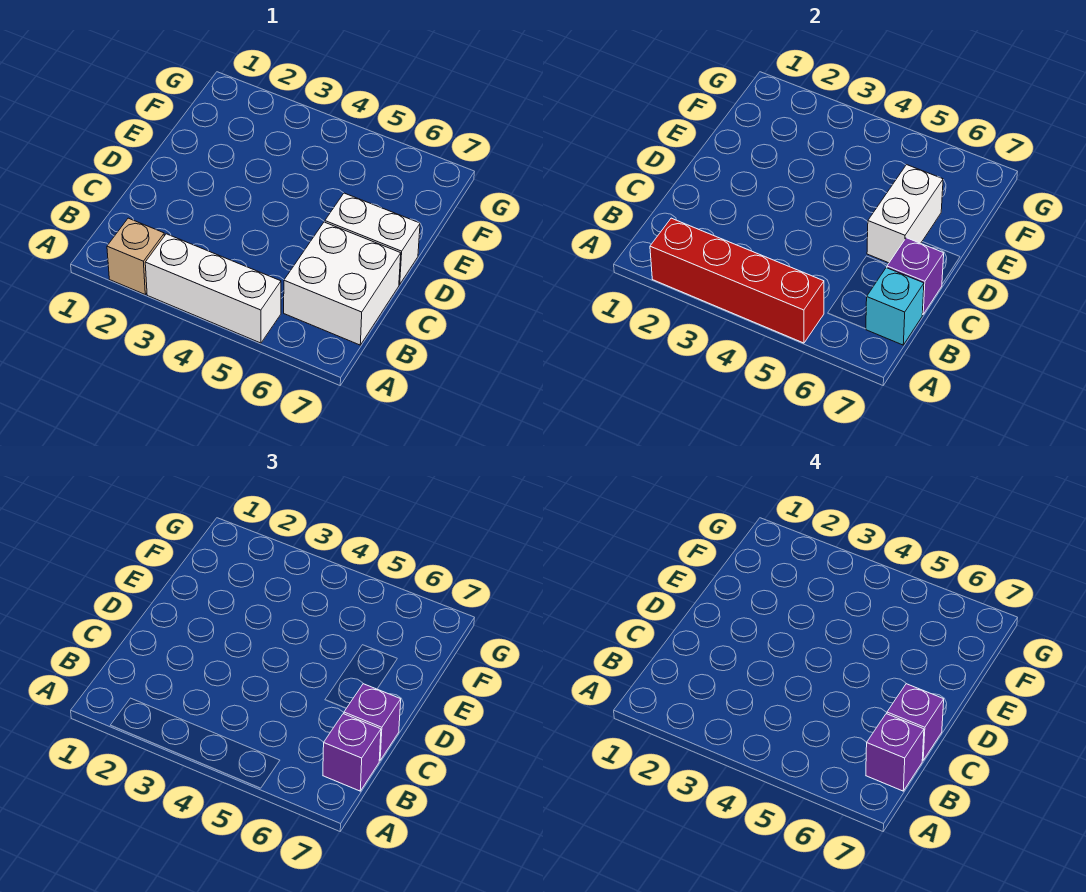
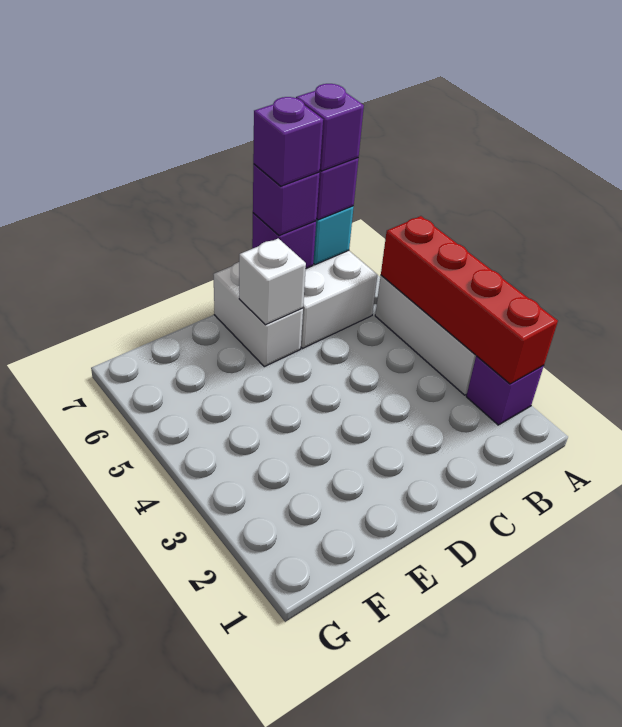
tan brick A2 level 1 -> purple brick A2 level 1
white brick D6:E6 level 2 -> white brick D6 level 2

